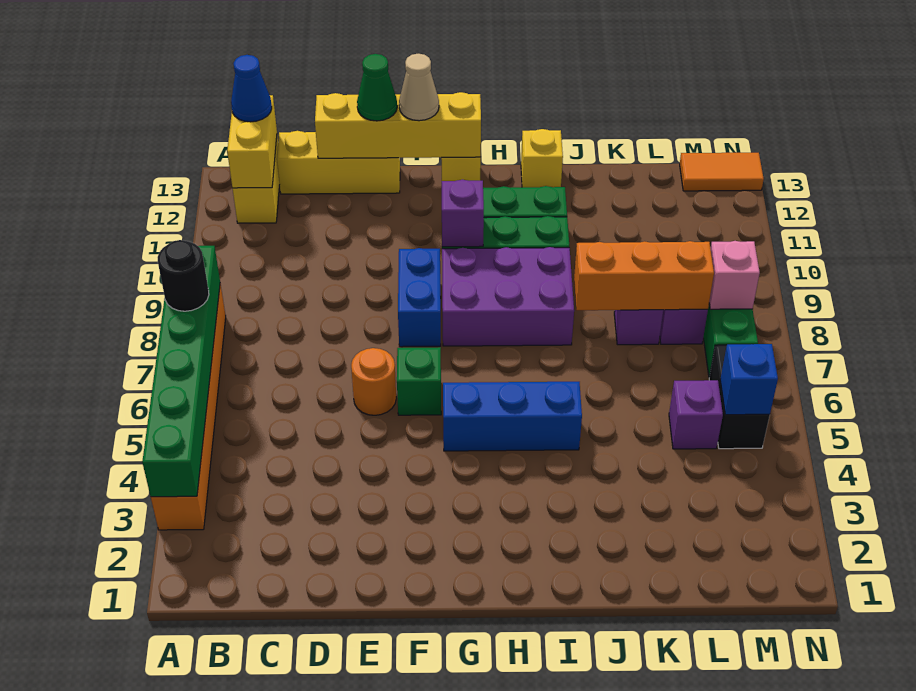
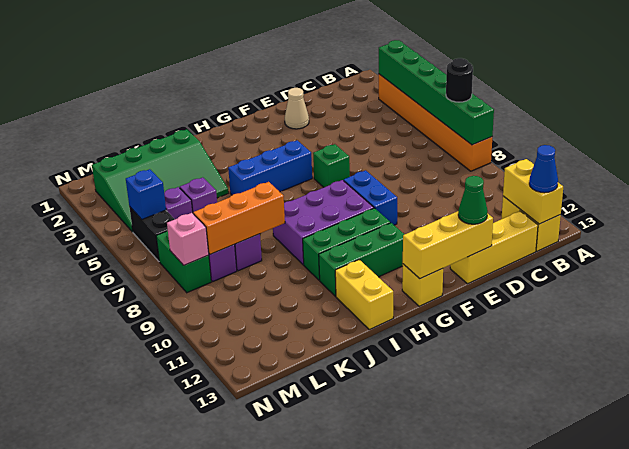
yellow brick D13:G13 level 2 -> yellow brick E13:G13 level 2
orange round brick E6 level 1 -> none
tan cone F13 level 3 -> tan cone E2 level 1
purple brick G10 level 2 -> purple brick K5 level 1
yellow brick I13 level 1 -> yellow brick I12:I13 level 1
none -> green slope J2:M4 level 1 top 2
orange tile M13:N13 level 1 -> none

